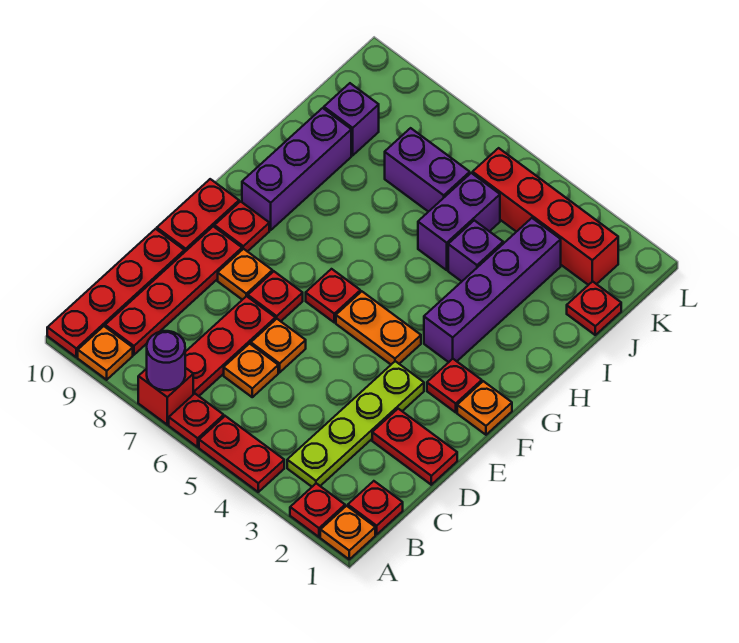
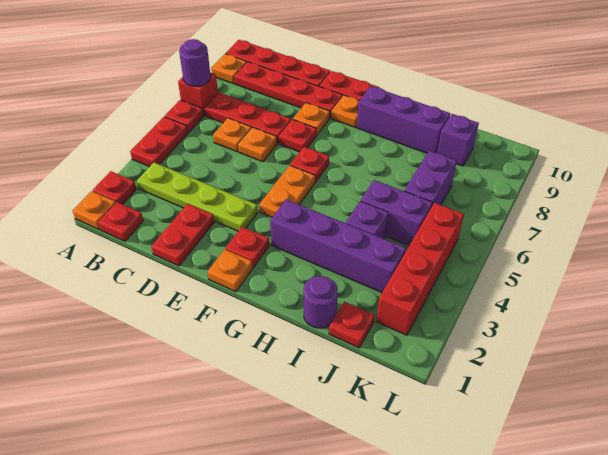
red plate F9 level 1 -> orange plate F9 level 1
none -> purple round brick I1 level 1

